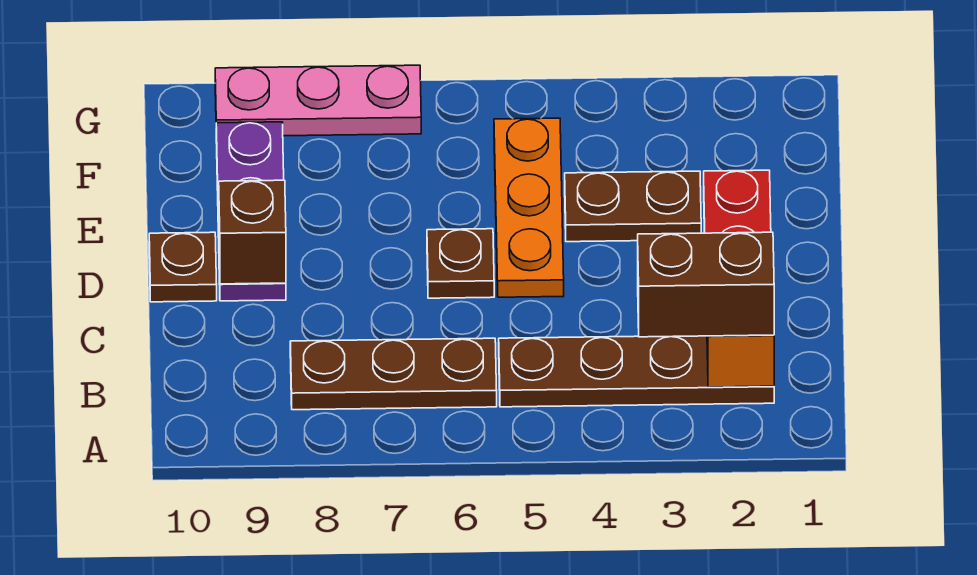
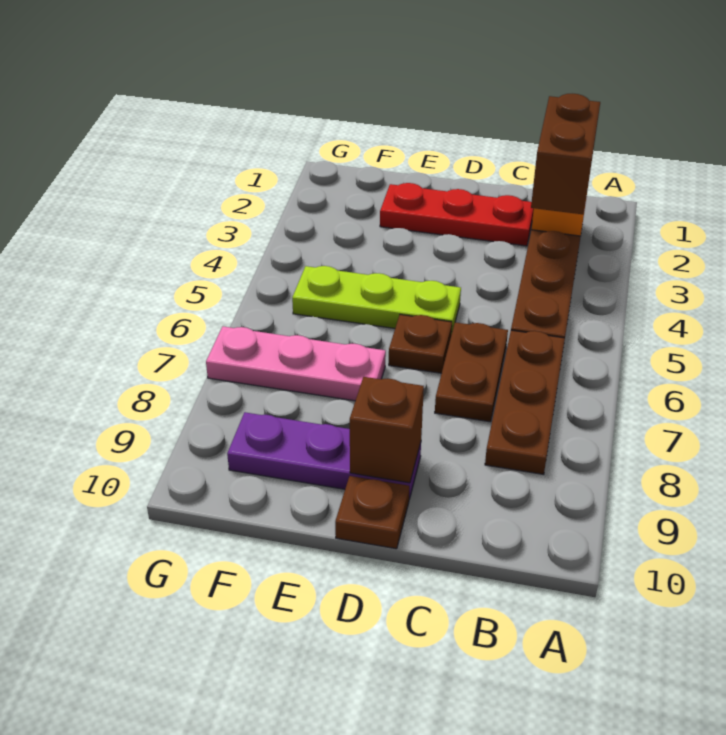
orange plate D5:F5 level 1 -> lime plate D5:F5 level 1
brown plate E3:E4 level 1 -> brown plate C6:C7 level 1
pink plate G7:G9 level 1 -> pink plate E7:G7 level 1

